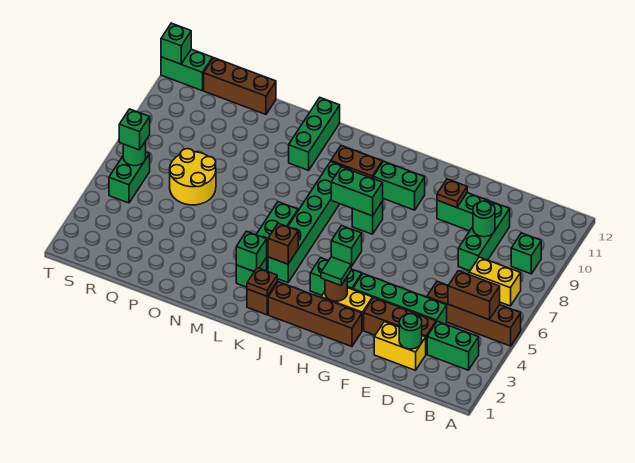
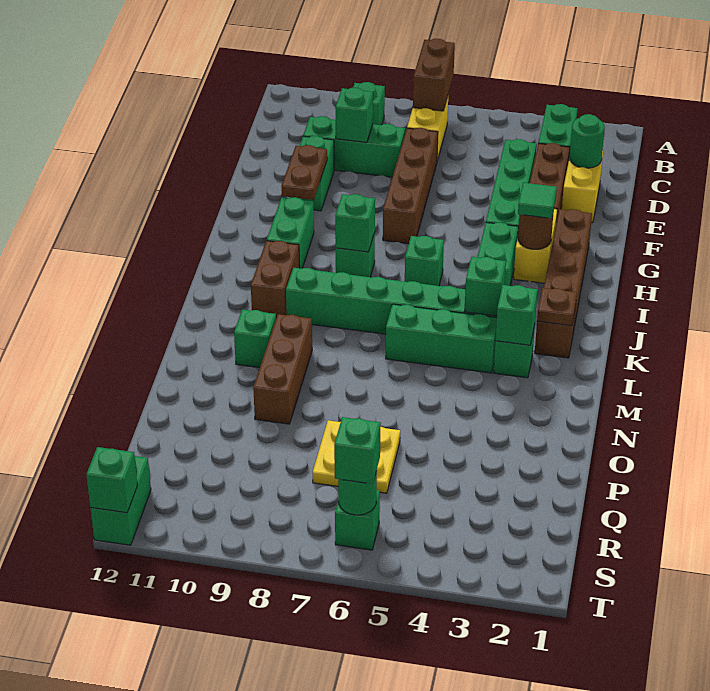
brown brick A5:D5 level 1 -> brown brick D7:G7 level 1
brown brick B5:C5 level 2 -> brown brick A7:B7 level 2
green round brick D9 level 2 -> green brick D9 level 2
brown plate F10 level 2 -> brown plate F10:G10 level 2
green brick I8:J8 level 2 -> green brick I8 level 2
brown brick K4 level 2 -> green brick K4 level 2
green brick M10:M12 level 1 -> green brick M10 level 1
yellow round brick P6:Q7 level 1 -> yellow plate P6:Q7 level 1
brown brick P12:R12 level 1 -> brown brick M9:O9 level 1
green brick S5:S6 level 1 -> green brick S6 level 1

